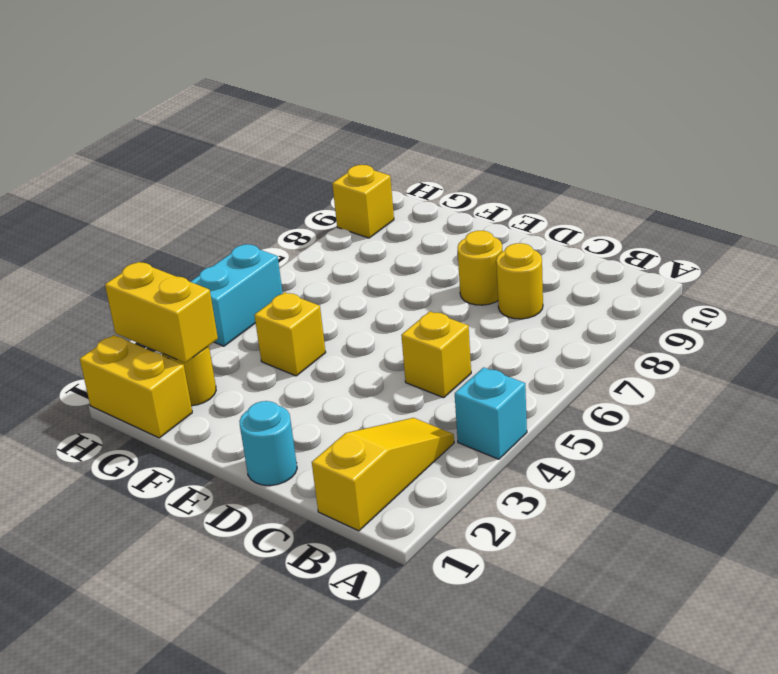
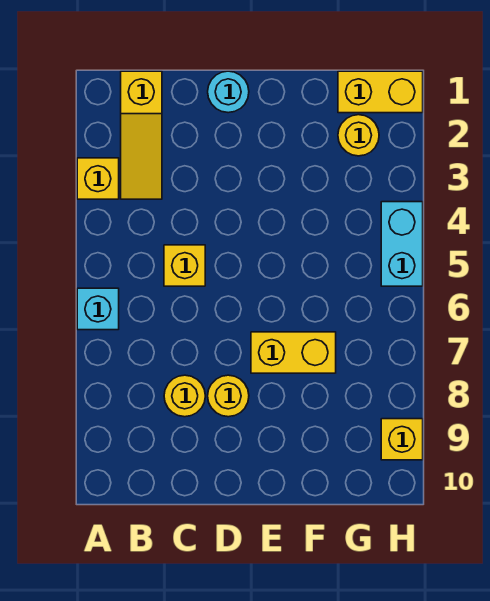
cyan brick A4 level 1 -> cyan brick A6 level 1
yellow brick F4 level 1 -> yellow brick A3 level 1
yellow brick G2:H2 level 2 -> yellow brick E7:F7 level 1

